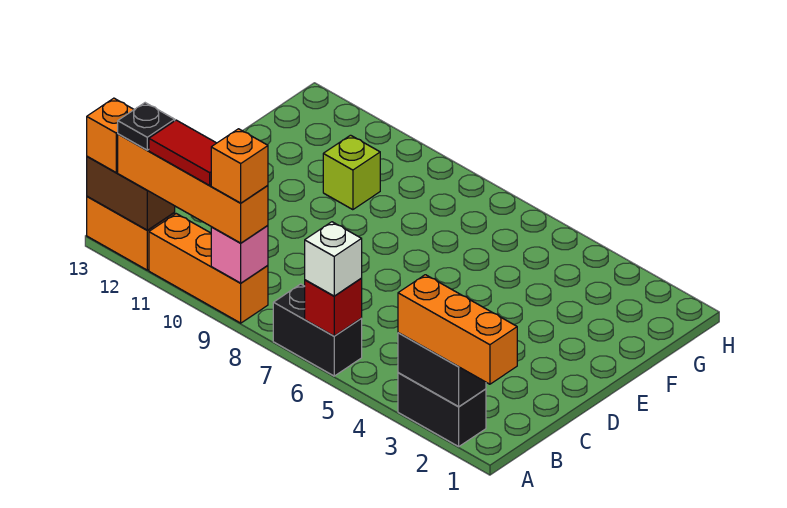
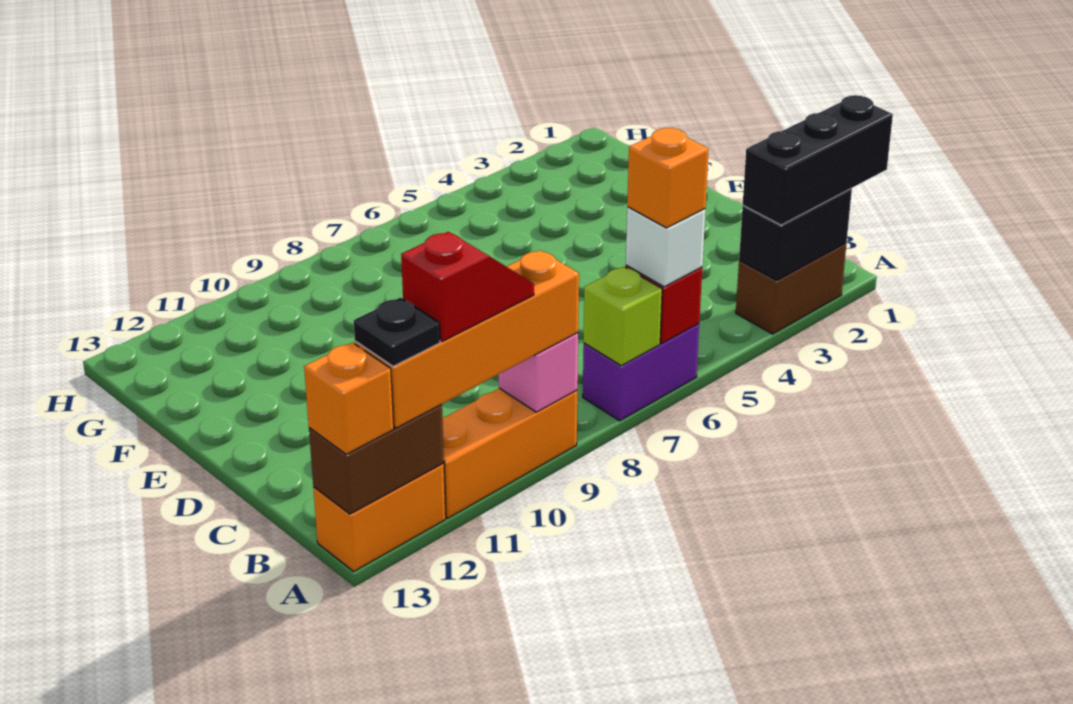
orange brick A1:A3 level 3 -> black brick A1:A3 level 3
black brick A2:A3 level 1 -> brown brick A2:A3 level 1
black brick A6:A7 level 1 -> purple brick A6:A7 level 1
orange brick A9 level 4 -> orange brick A6 level 4
red tile A10:A11 level 4 -> red slope A10:A11 level 4 top 11
lime brick F10 level 1 -> lime brick A7 level 2

